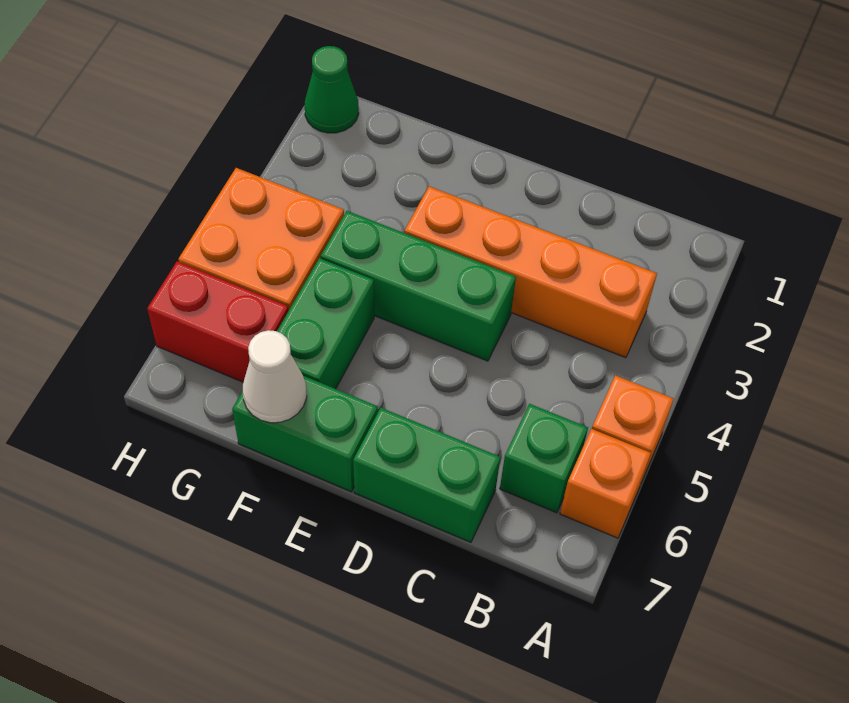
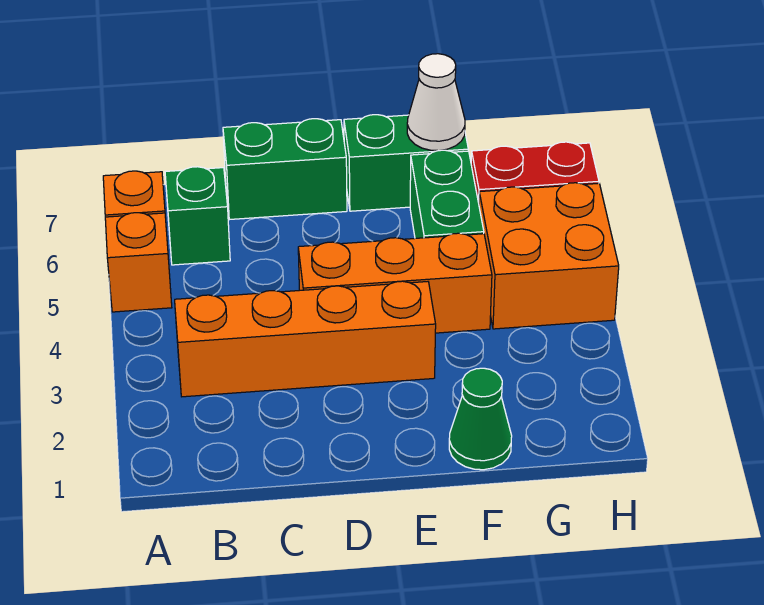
green brick D4:F4 level 1 -> orange brick D4:F4 level 1
green cone H1 level 1 -> green cone F1 level 1

